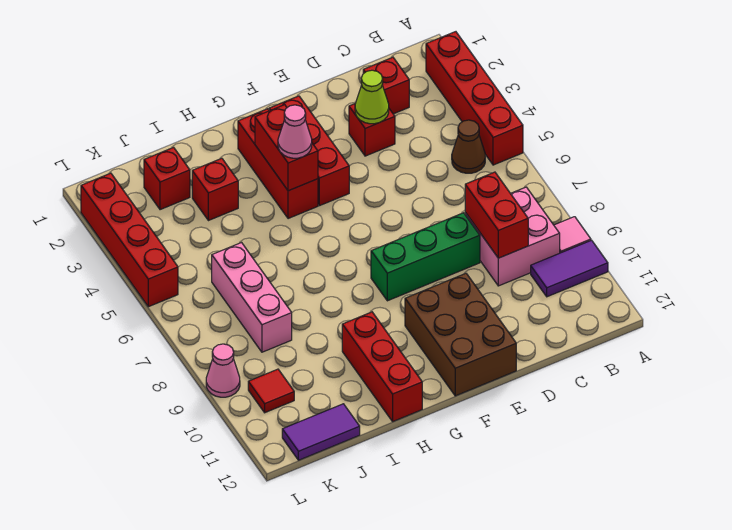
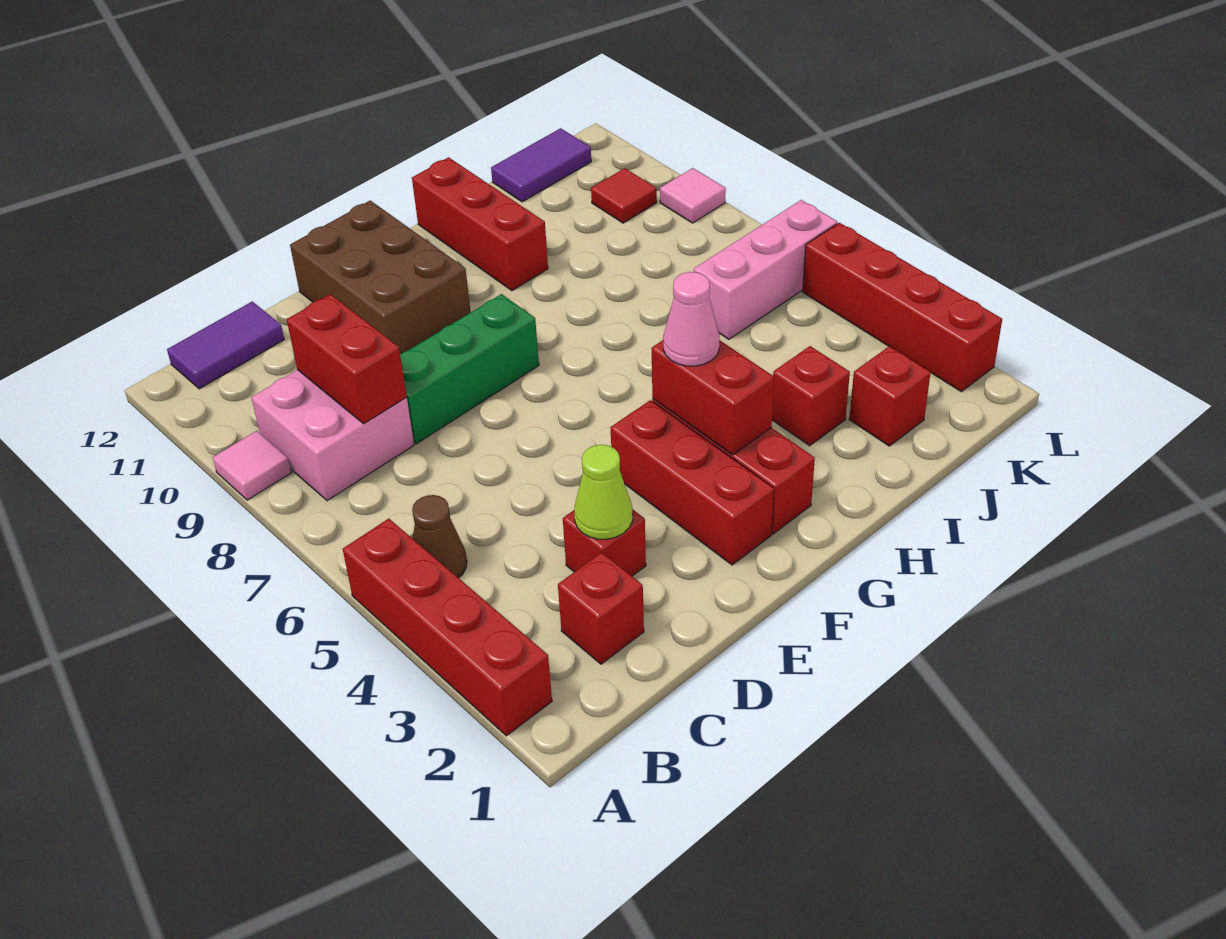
purple tile A10:B10 level 1 -> purple tile B12:C12 level 1
pink brick J6:J8 level 1 -> pink brick J6:L6 level 1
pink cone L9 level 1 -> pink tile L9 level 1

